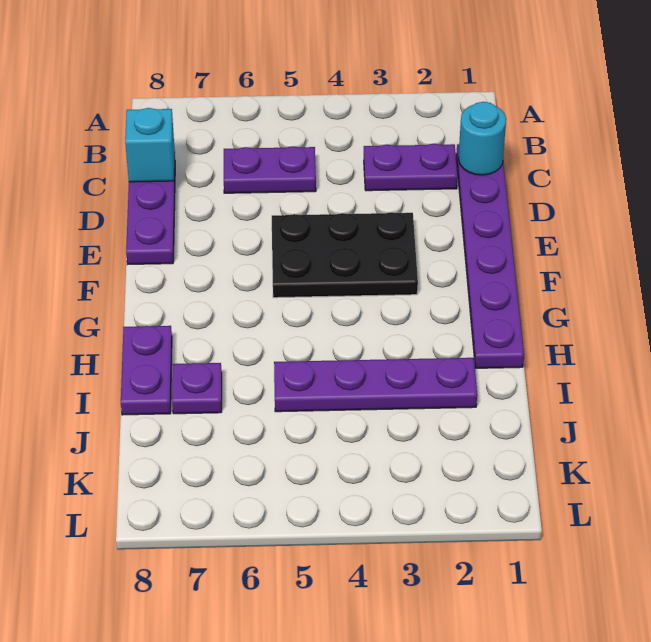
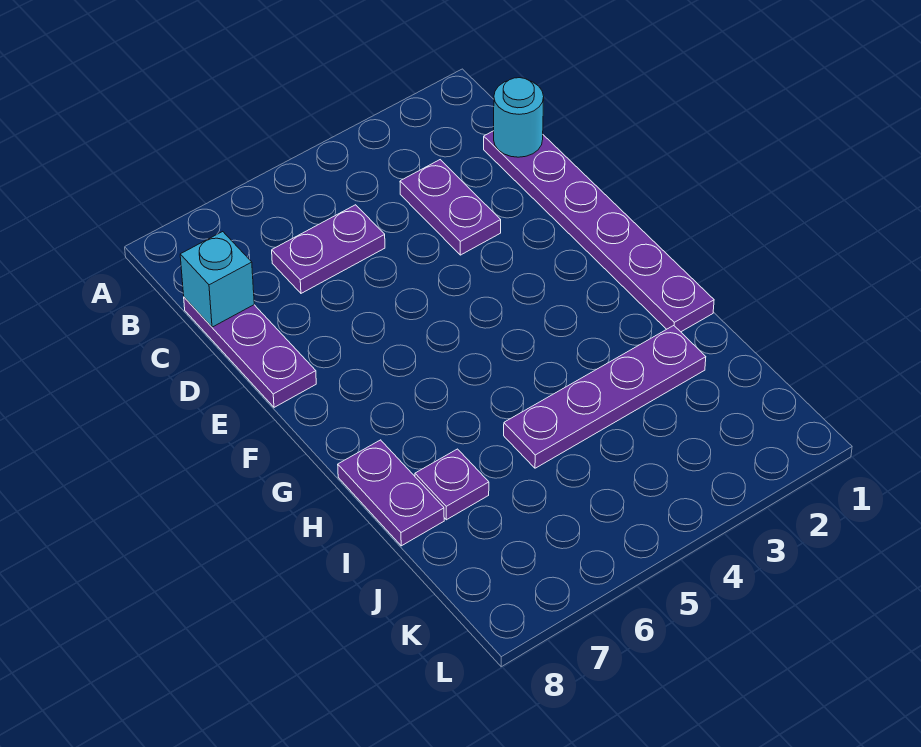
purple plate C2:C3 level 1 -> purple plate C3:D3 level 1
black plate E3:F5 level 1 -> none

